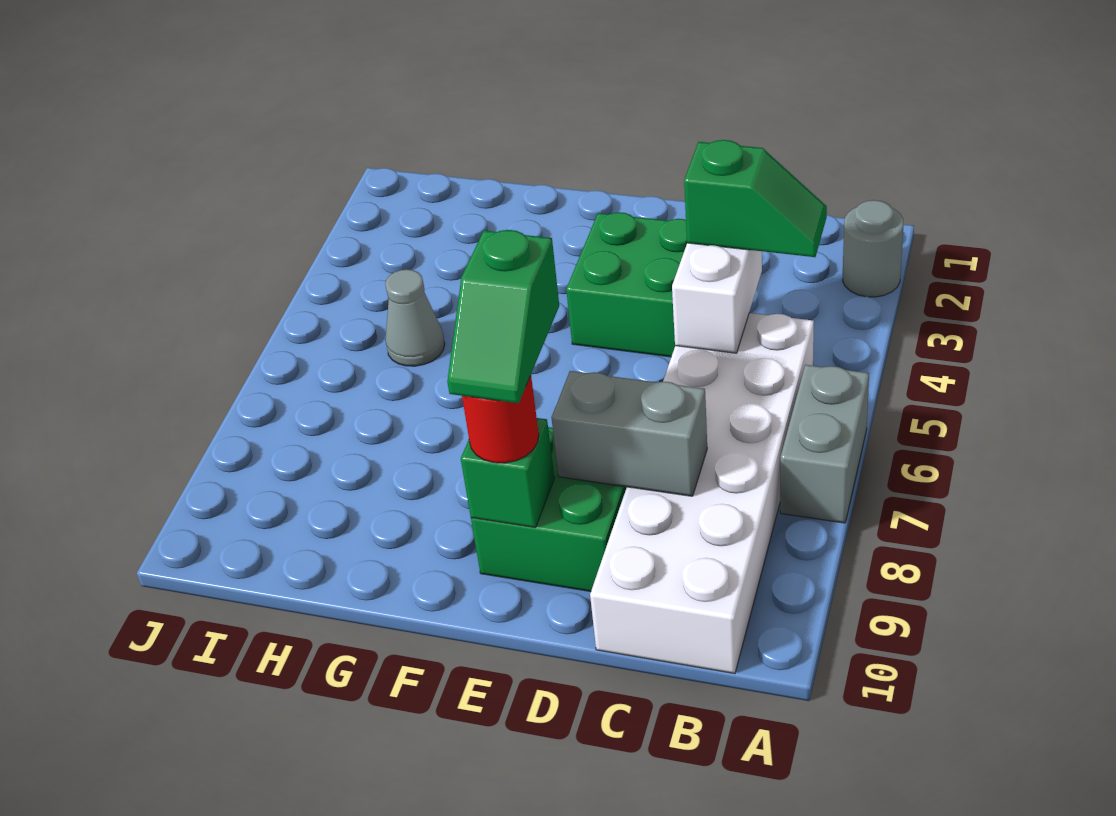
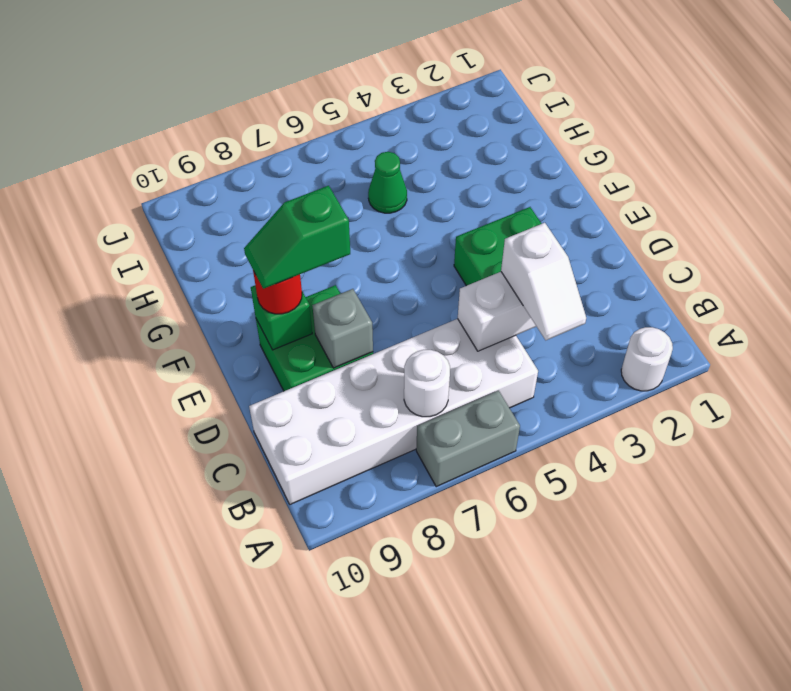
grey round brick A2 level 1 -> white round brick A2 level 1
green slope B4:C4 level 3 top C -> white slope B4:C4 level 3 top C
none -> white round brick B7 level 2
grey brick C8:D8 level 2 -> grey brick D8 level 2
grey cone H5 level 1 -> green cone H5 level 1

